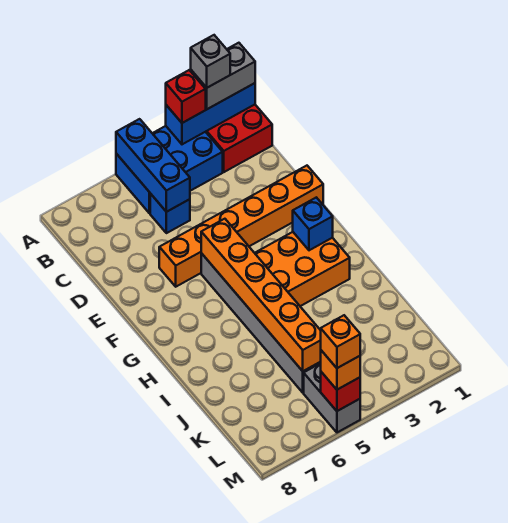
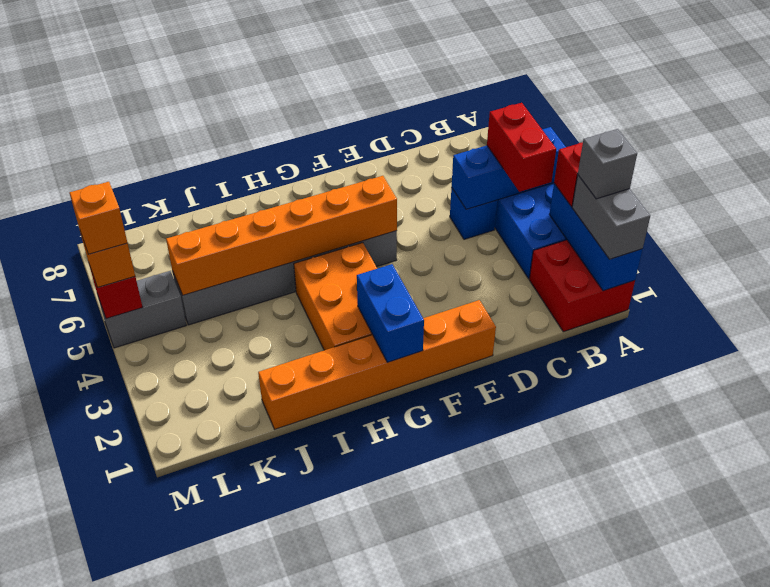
none -> red brick B4:B5 level 3
orange brick E1:E6 level 1 -> orange brick E1:J1 level 1
blue brick G2 level 2 -> blue brick G1:G2 level 2

